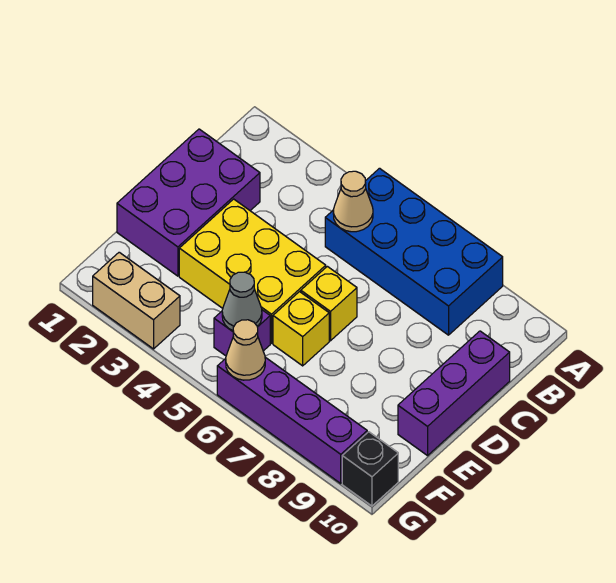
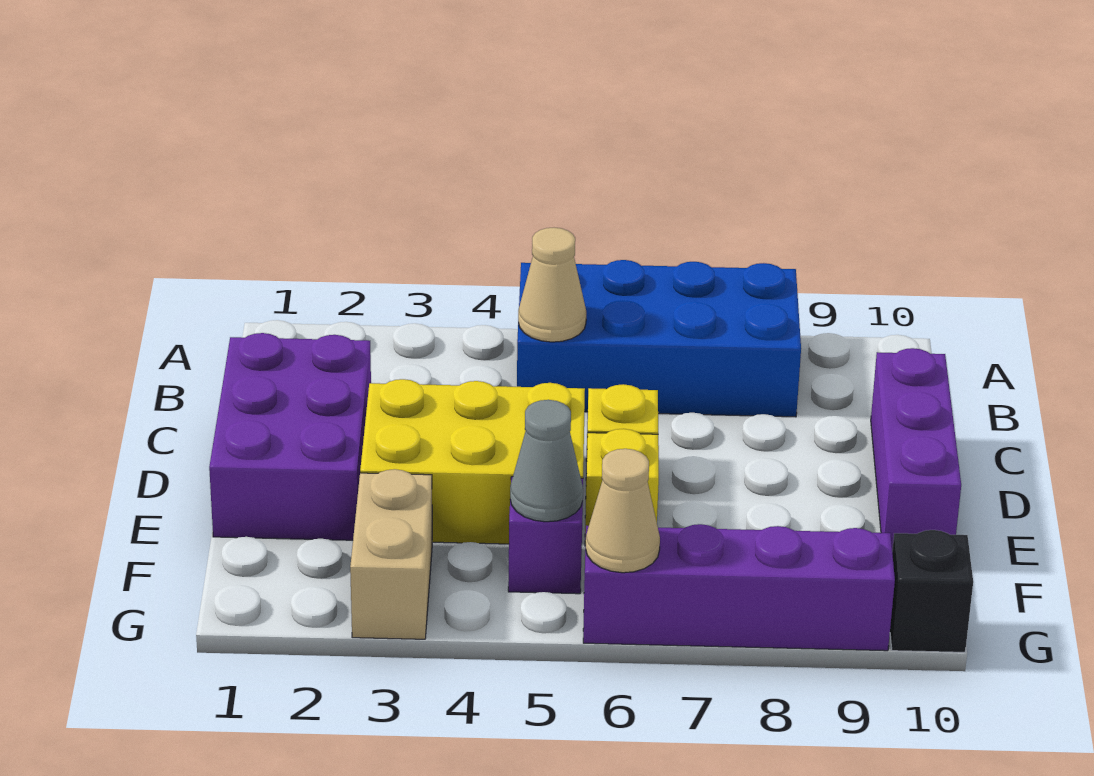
tan brick G2:G3 level 1 -> tan brick F3:G3 level 1

